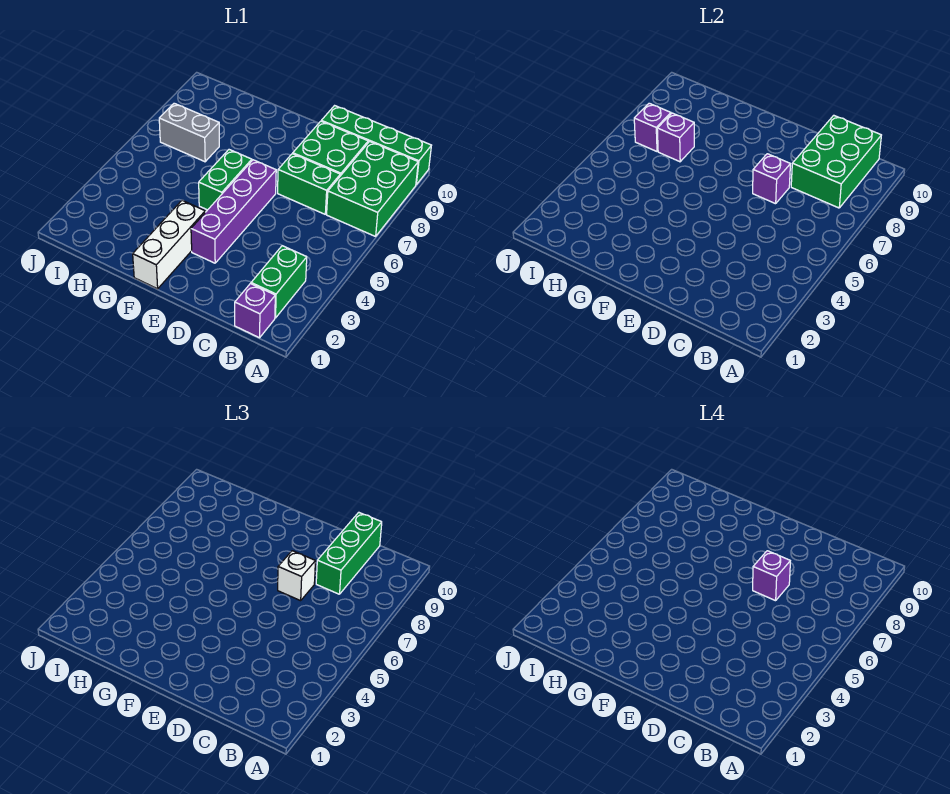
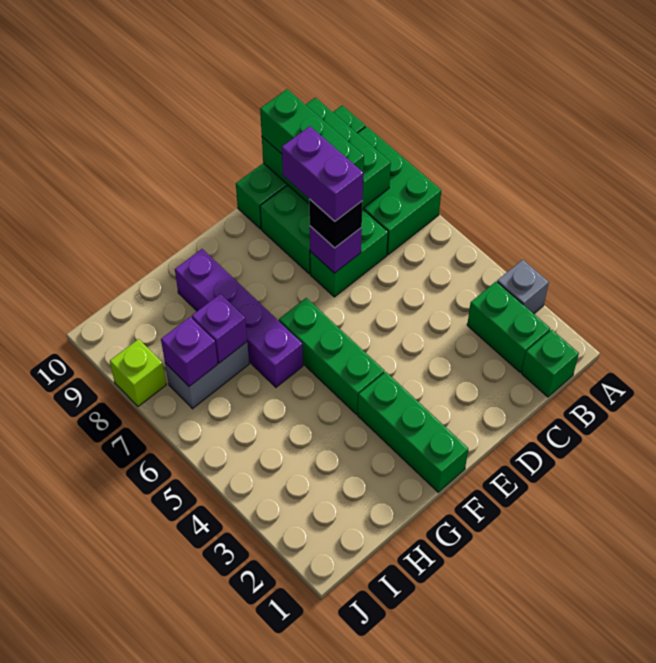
none -> grey brick A3 level 1
purple brick B1 level 1 -> green brick B1 level 1
white brick D7 level 3 -> black brick D7 level 3
purple brick D7 level 4 -> purple brick D7:D8 level 4
purple brick E3:E6 level 1 -> purple brick G6:G9 level 1
white brick F1:F3 level 1 -> green brick F1:F3 level 1
green brick F5:F6 level 1 -> green brick F4:F6 level 1
none -> lime brick J8 level 1

